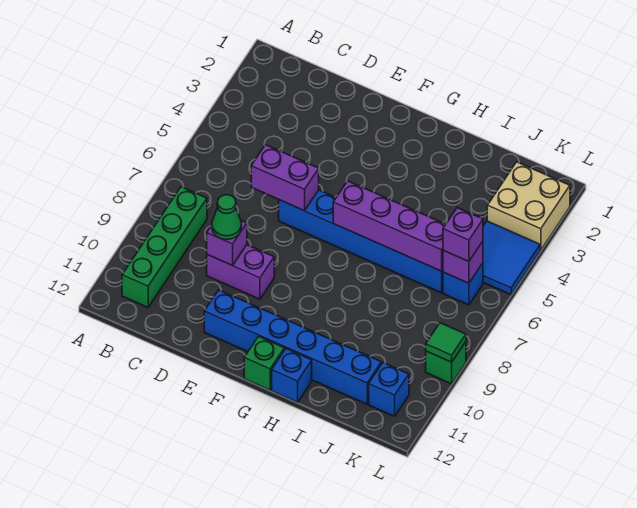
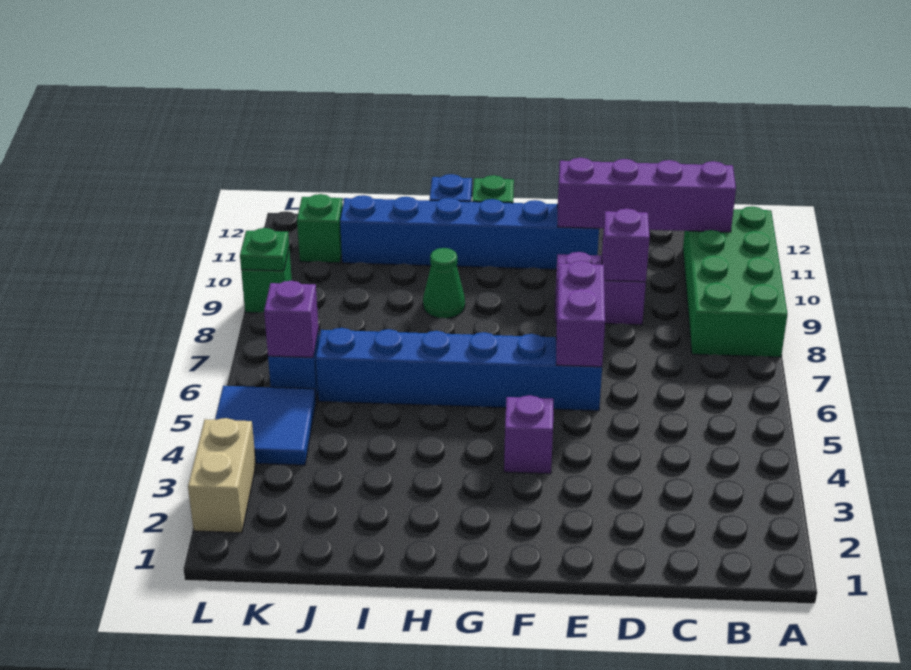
green brick B8:B11 level 1 -> green brick A8:B11 level 1
purple brick D6:E6 level 2 -> purple brick E6:E7 level 2
green cone D9 level 3 -> green cone H9 level 1
purple brick G6:J6 level 2 -> purple brick B11:E11 level 2
tan brick K2:L3 level 1 -> tan brick L2:L3 level 1
purple brick K6 level 3 -> purple brick F4 level 1
blue brick K11 level 1 -> green brick K11 level 1
green tile L9 level 2 -> green plate L9 level 2

